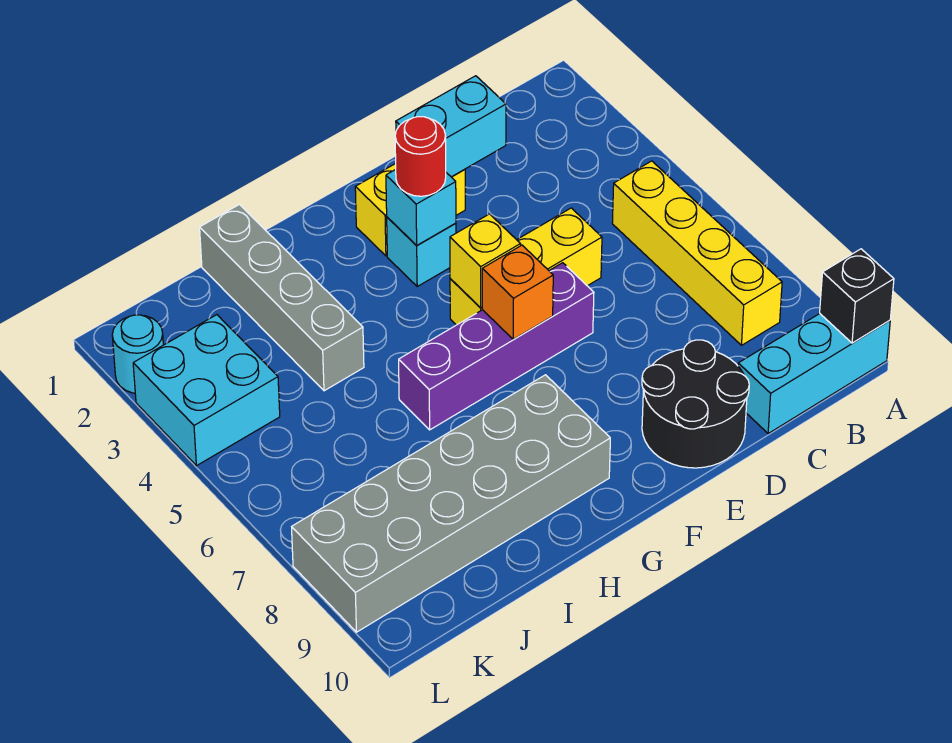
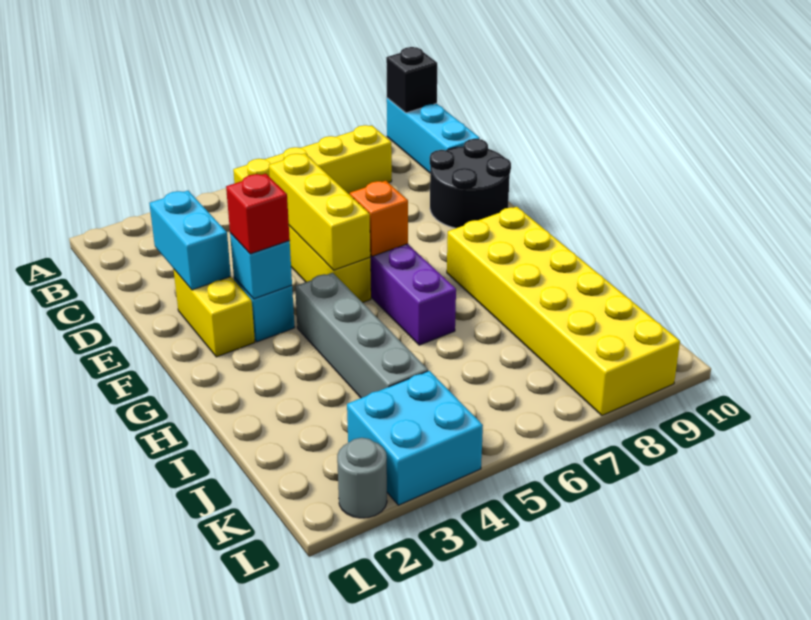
red round brick F3 level 3 -> red brick F3 level 3
yellow brick F5 level 2 -> yellow brick D5:F5 level 2
grey brick G8:L9 level 1 -> yellow brick G8:L9 level 1
grey brick I1:I4 level 1 -> grey brick G4:J4 level 1
cyan round brick L2 level 1 -> grey round brick L2 level 1

